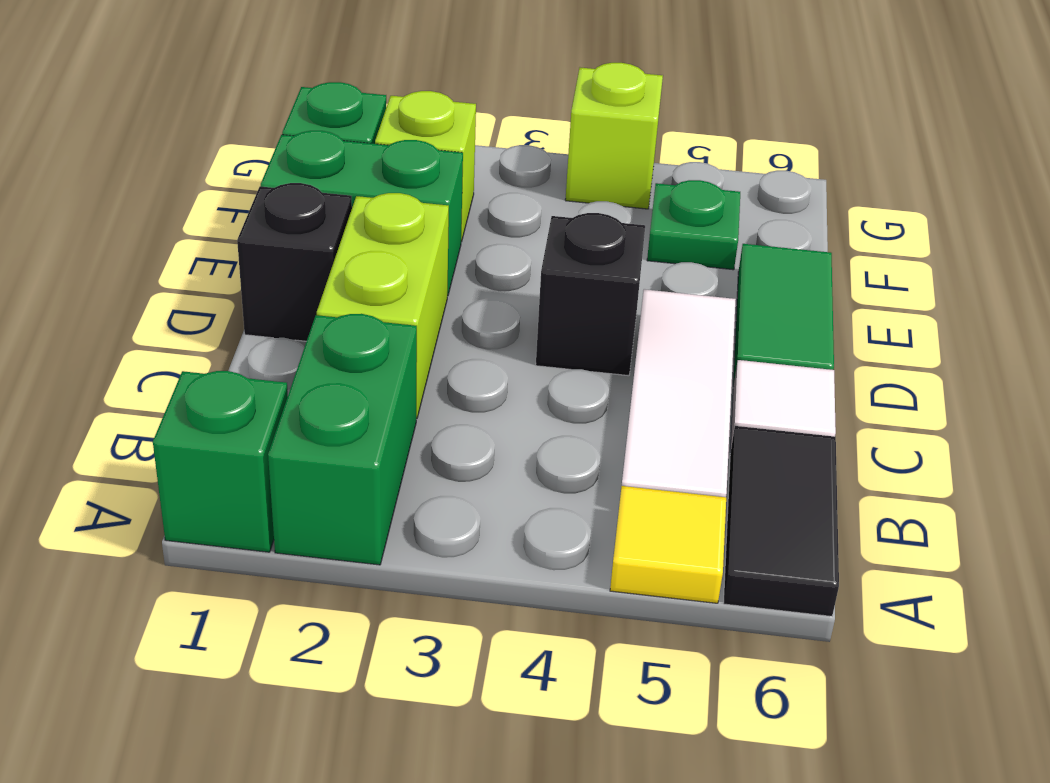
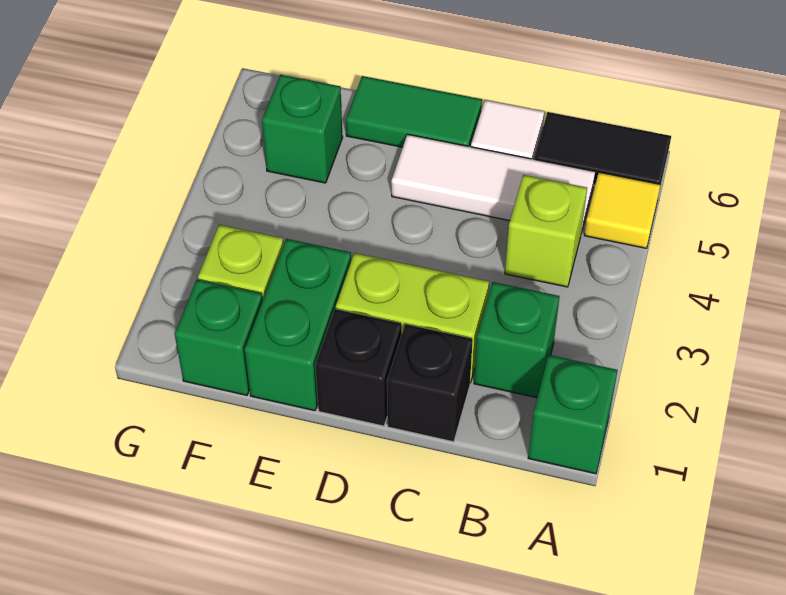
green brick A2:B2 level 1 -> green brick B2 level 1
black brick D4 level 1 -> black brick C1 level 1
green plate F5 level 1 -> green brick F5 level 1
lime brick G4 level 1 -> lime brick B4 level 1

